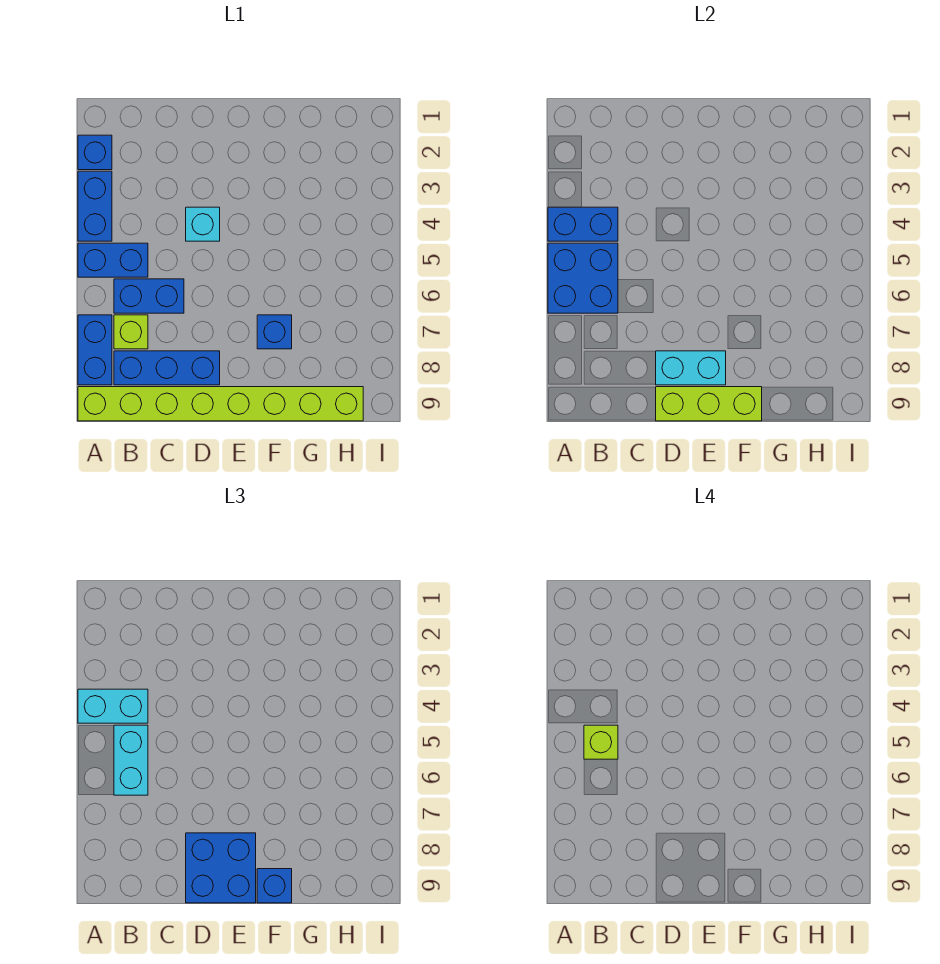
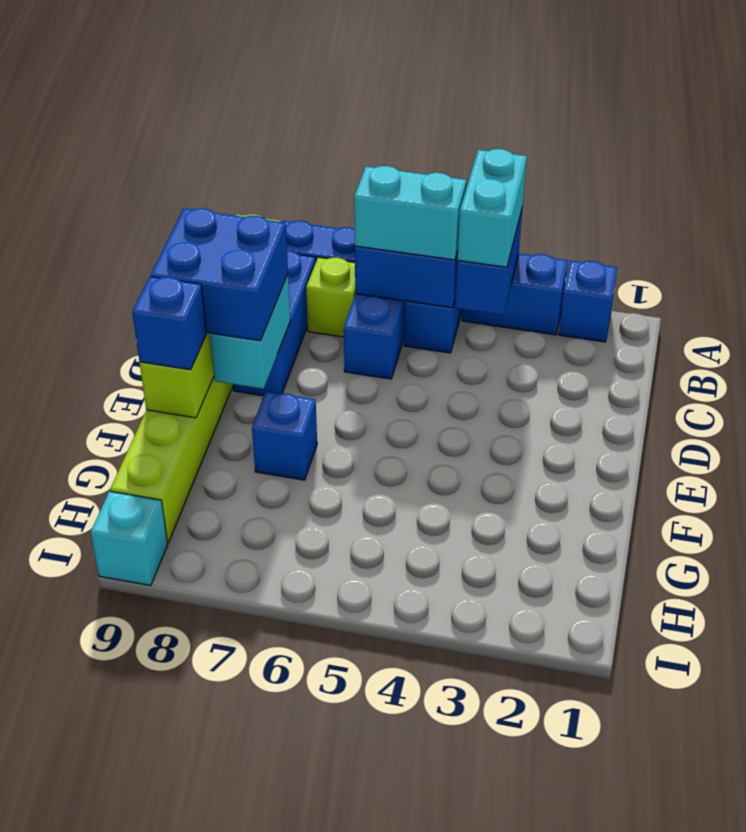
lime brick B5 level 4 -> none
cyan brick D4 level 1 -> cyan brick I9 level 1

